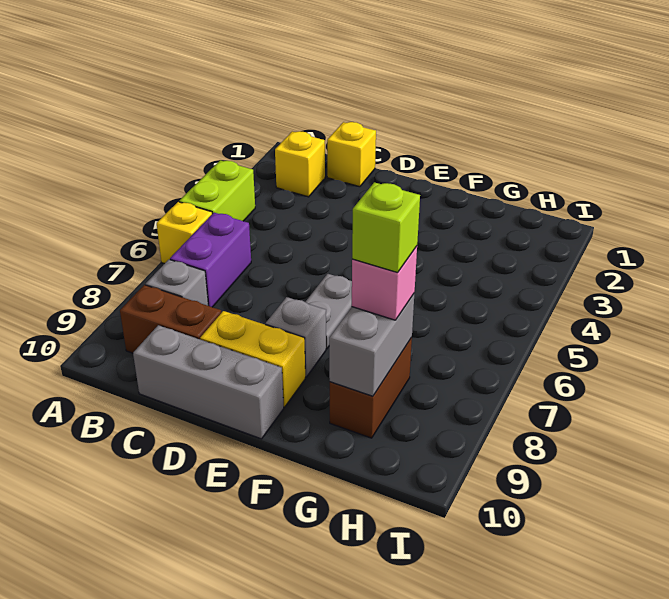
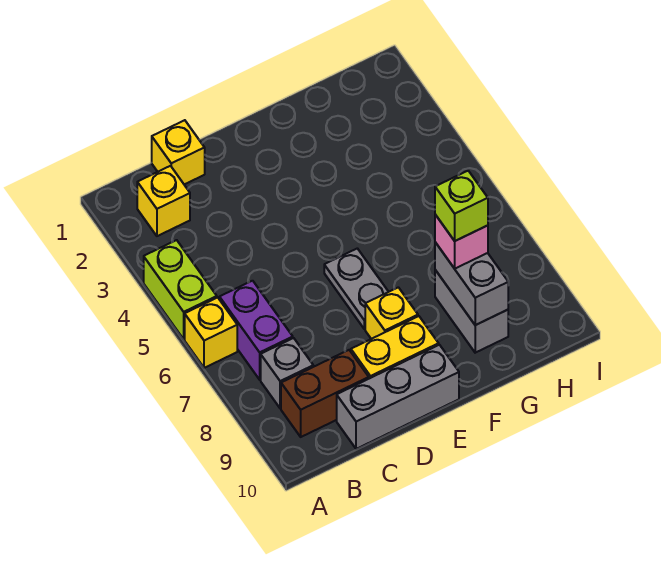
grey brick E8 level 1 -> yellow brick E8 level 1
brown brick G8:G9 level 1 -> grey brick G8:G9 level 1

